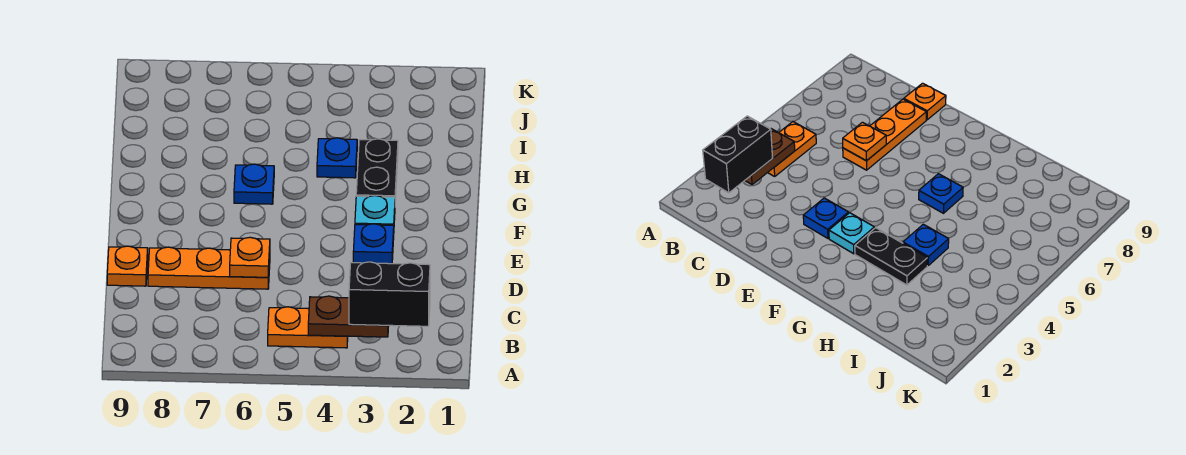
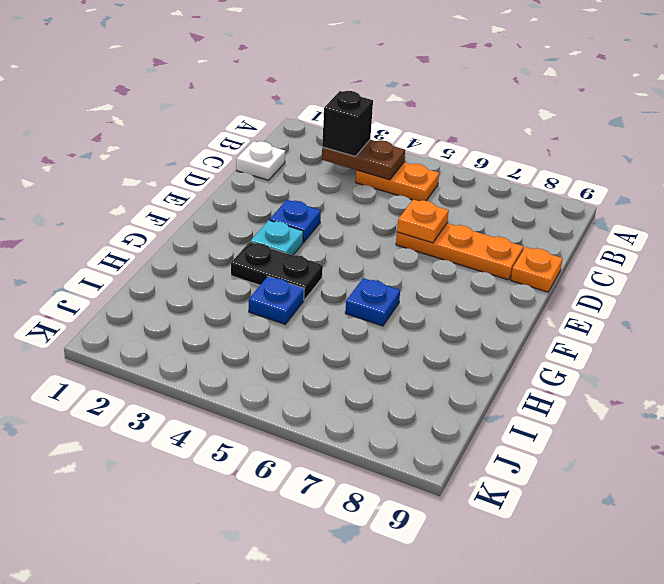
black brick B2:B3 level 3 -> black brick B3 level 3
none -> white plate C1 level 1
black plate G3:H3 level 1 -> black plate G3:G4 level 1

